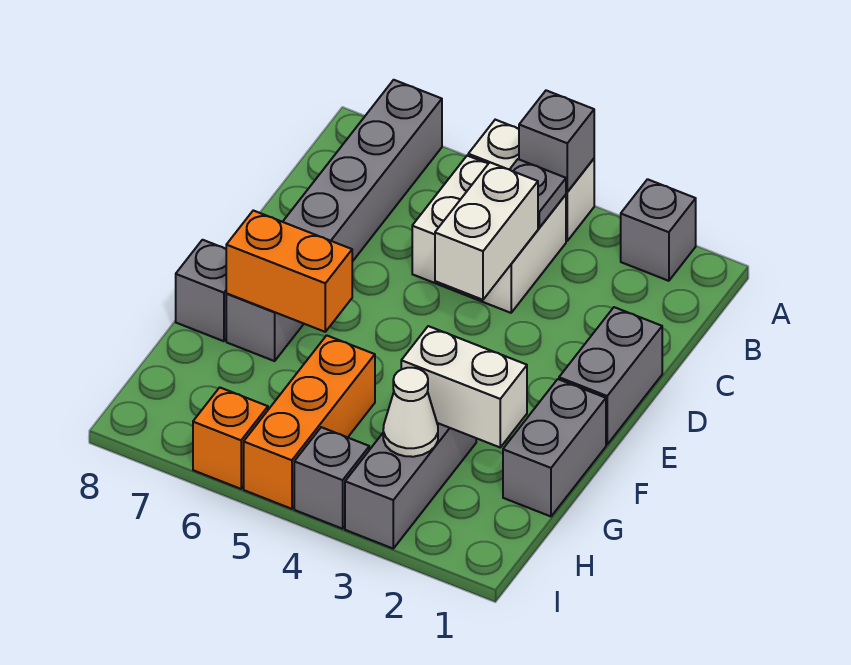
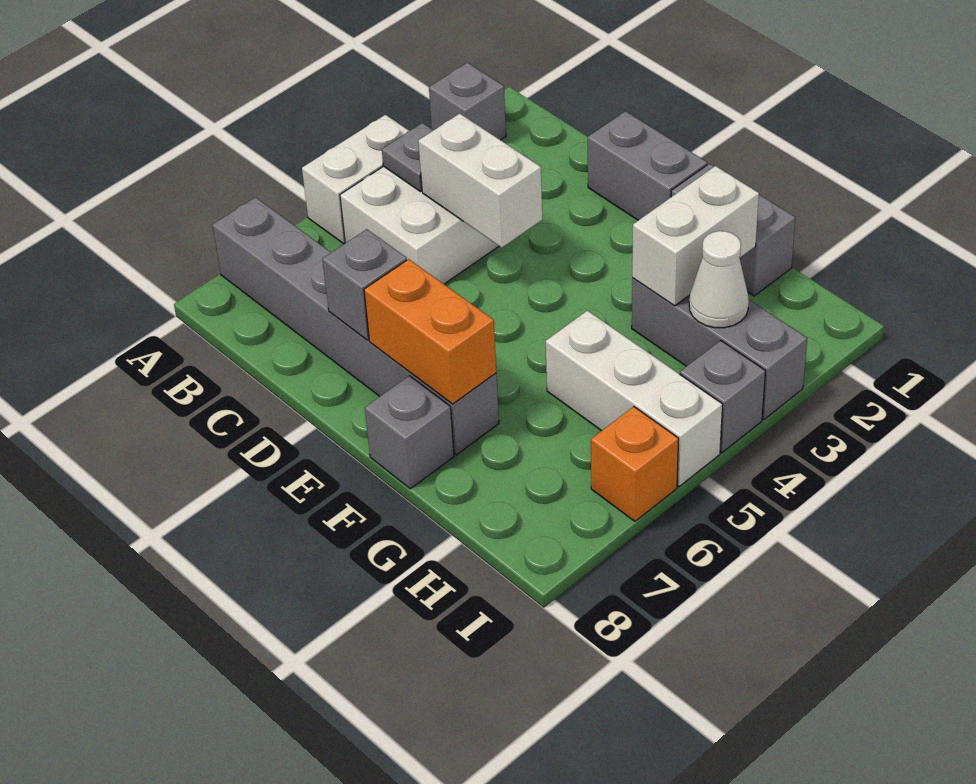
grey brick A4 level 2 -> grey brick D7 level 2
orange brick F6:F7 level 2 -> orange brick E7:F7 level 2
orange brick G5:I5 level 1 -> white brick G5:I5 level 1

